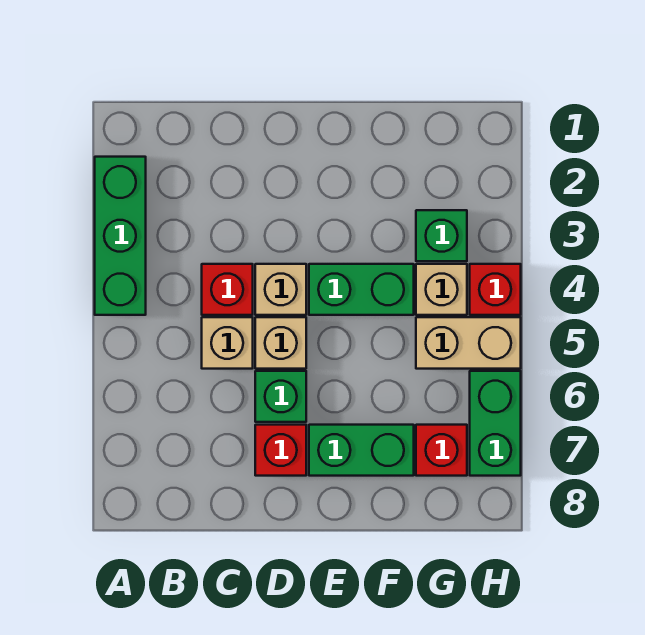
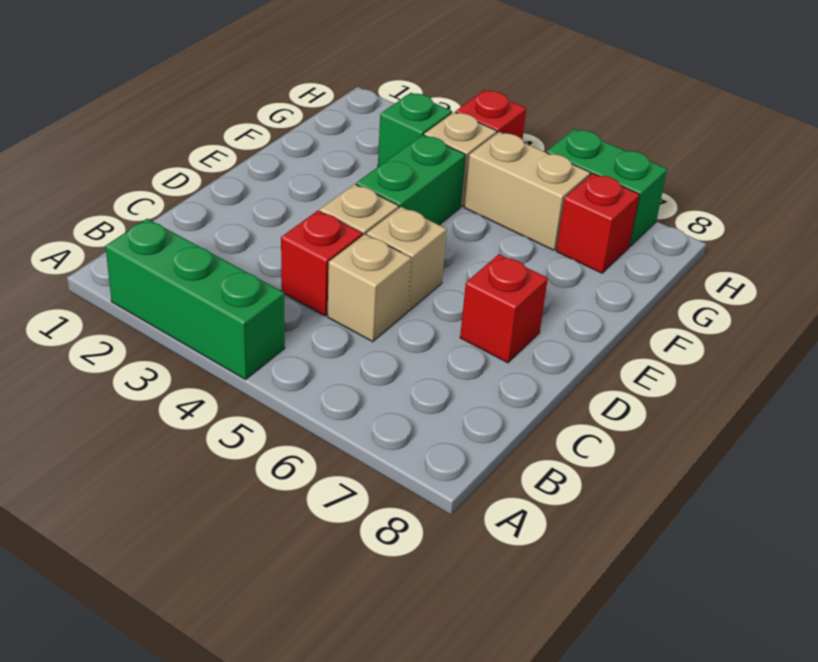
green brick D6 level 1 -> none
green brick E7:F7 level 1 -> none
tan brick G5:H5 level 1 -> tan brick G5:G6 level 1

